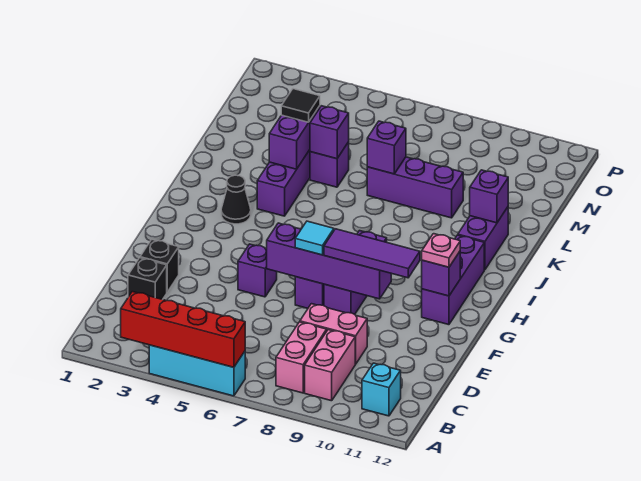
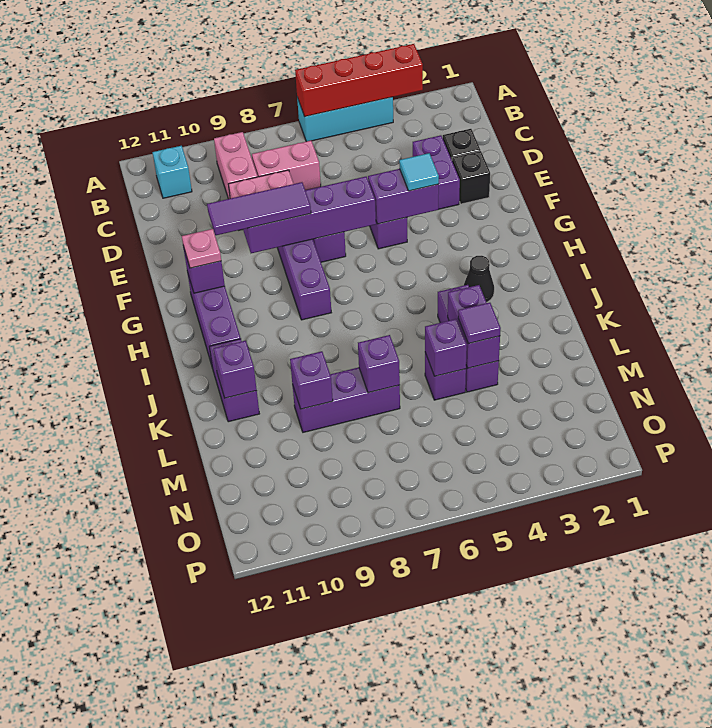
pink brick B8:C8 level 1 -> pink brick C7:C8 level 1
none -> purple brick D3:E3 level 1
none -> purple brick F4:F5 level 2
cyan tile F7 level 3 -> cyan tile F4 level 3
black tile L4 level 3 -> purple tile L4 level 3
none -> purple brick L9 level 2

